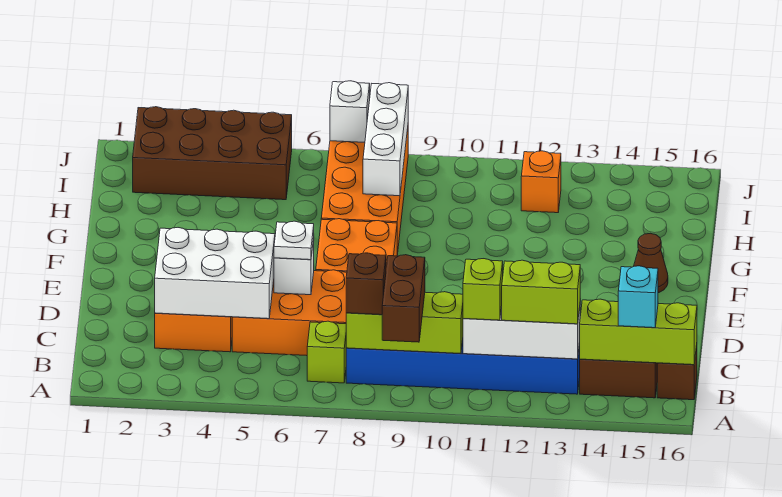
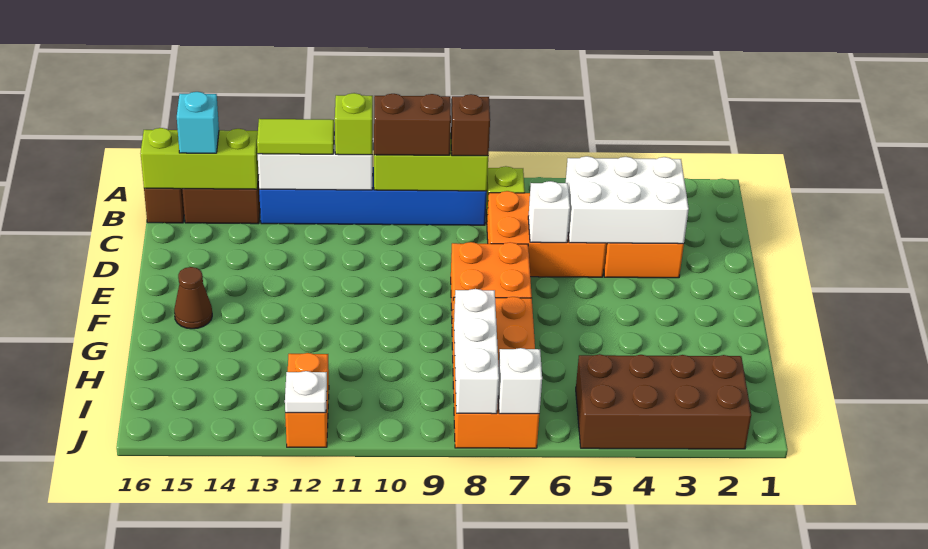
brown brick A9:B9 level 3 -> brown brick B9:B10 level 3
lime brick B12:B13 level 3 -> lime tile B12:B13 level 3
white plate D6 level 3 -> white plate J12 level 2
orange brick I12 level 1 -> orange brick I12:J12 level 1

